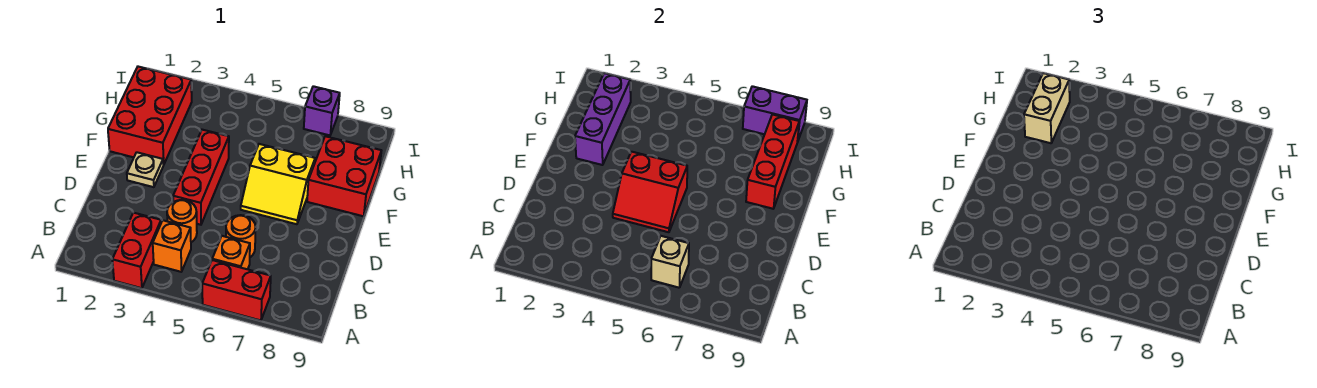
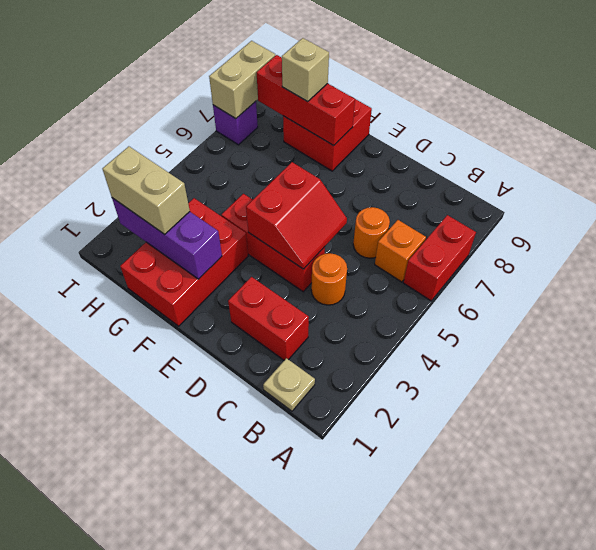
red brick A3:B3 level 1 -> red brick C2:D2 level 1
orange brick B4 level 1 -> none
tan brick B6 level 2 -> tan brick G8 level 3
tan plate E2 level 1 -> tan plate B1 level 1
yellow slope E6:F7 level 1 top F -> none
red brick F1:H2 level 1 -> red brick F1:G3 level 1
purple brick I7:I8 level 2 -> tan brick I7:I8 level 2

